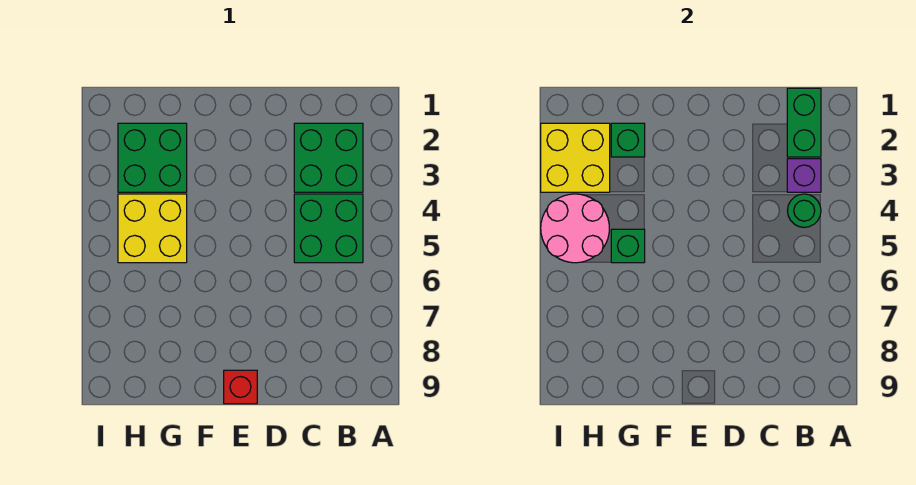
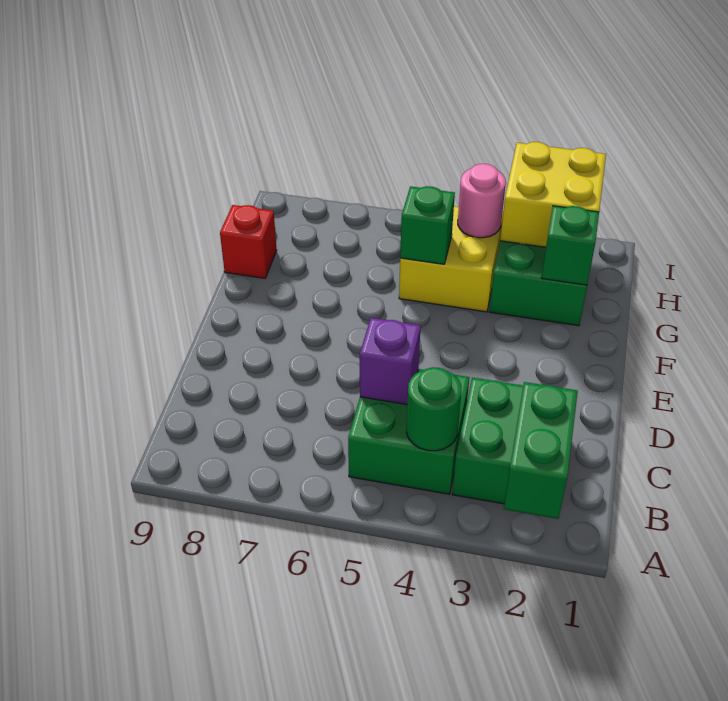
green brick B1:B2 level 2 -> green brick A2:B2 level 2
purple brick B3 level 2 -> purple brick C5 level 2
red brick E9 level 1 -> red brick G9 level 1
pink round brick H4:I5 level 2 -> pink round brick H4 level 2

